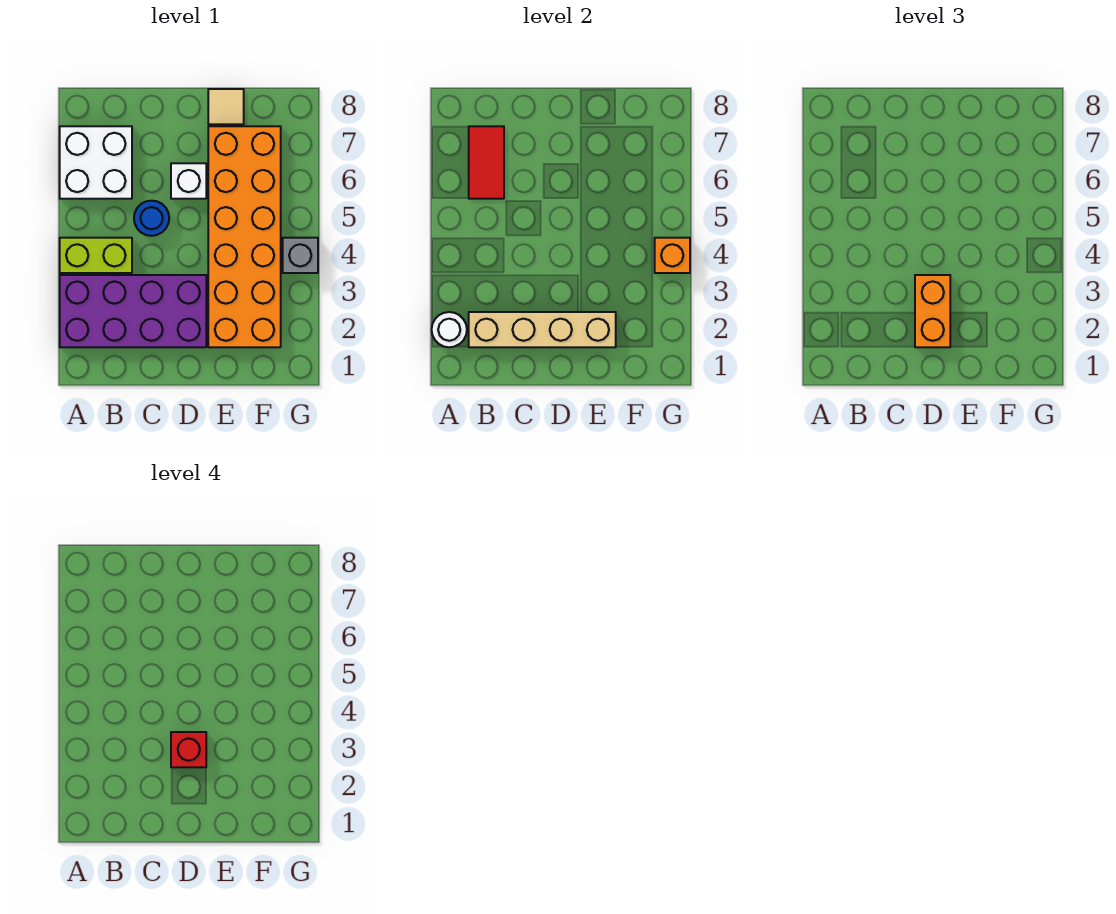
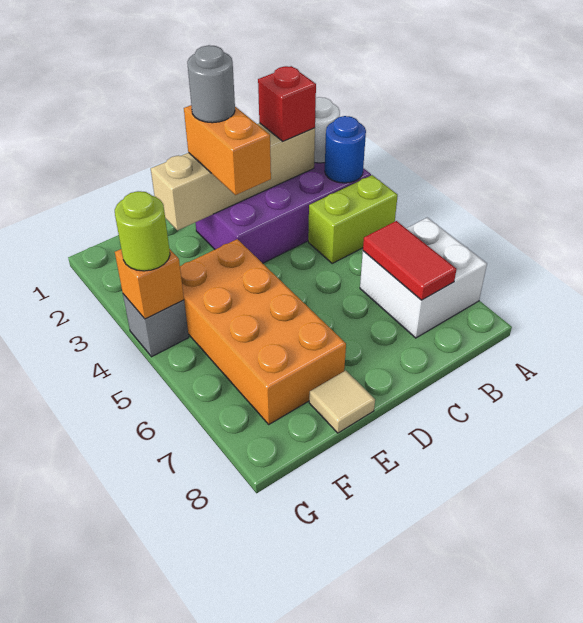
blue round brick C5 level 1 -> blue round brick A3 level 2
none -> grey round brick D2 level 4
red brick D3 level 4 -> red brick B2 level 3
white brick D6 level 1 -> none
orange brick E2:F7 level 1 -> orange brick E4:F7 level 1
none -> lime round brick G4 level 3

